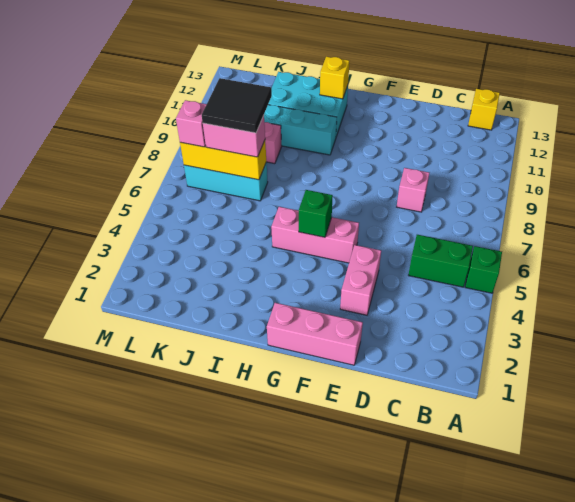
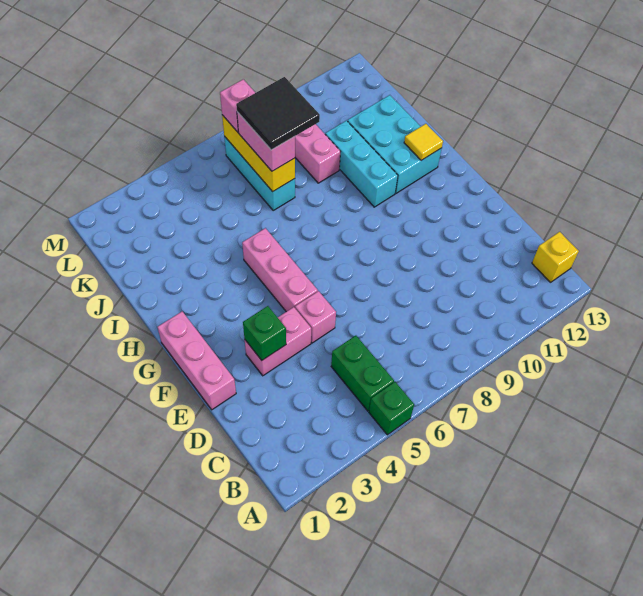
pink brick D8 level 1 -> pink brick E5 level 1
green brick G5 level 2 -> green brick E3 level 2
yellow brick H12 level 2 -> yellow tile H12 level 2

